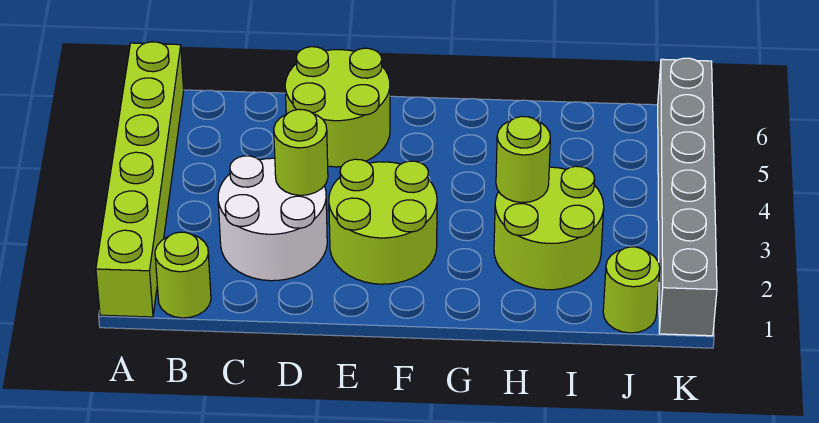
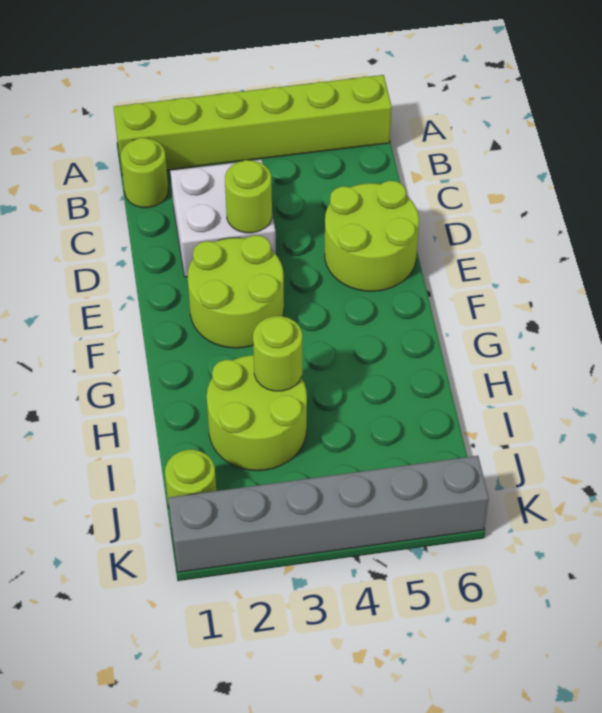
white round brick C2:D3 level 1 -> white brick C2:D3 level 1

